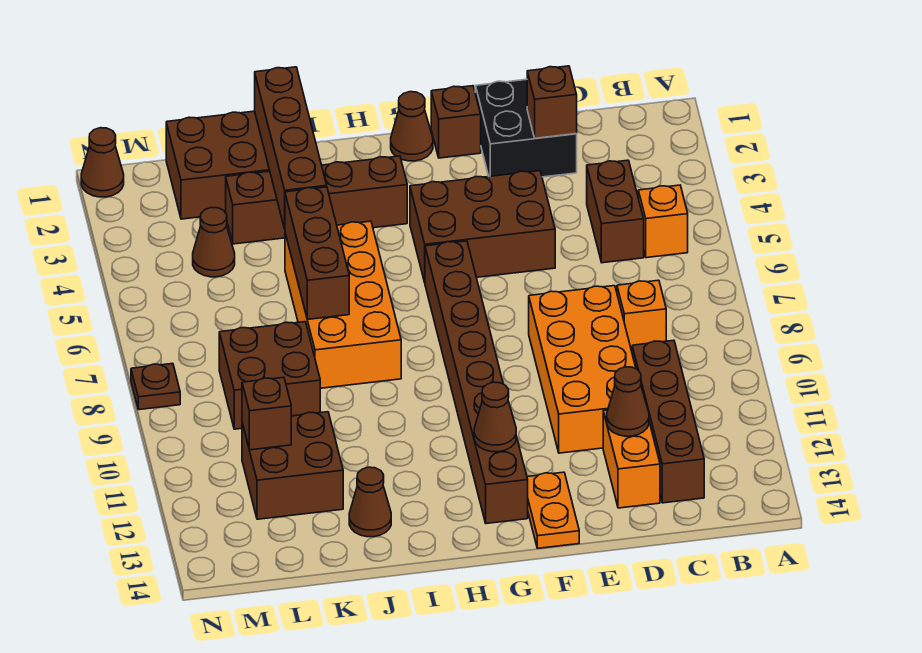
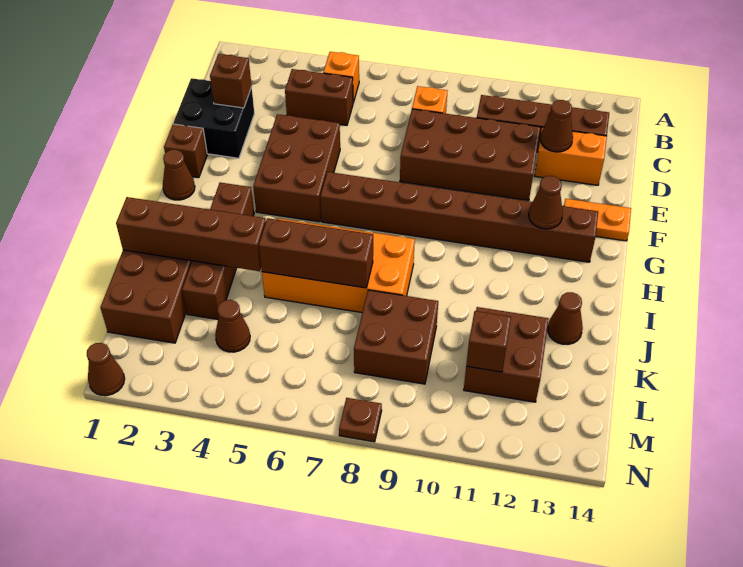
orange brick D8:E11 level 1 -> brown brick D8:E11 level 1

